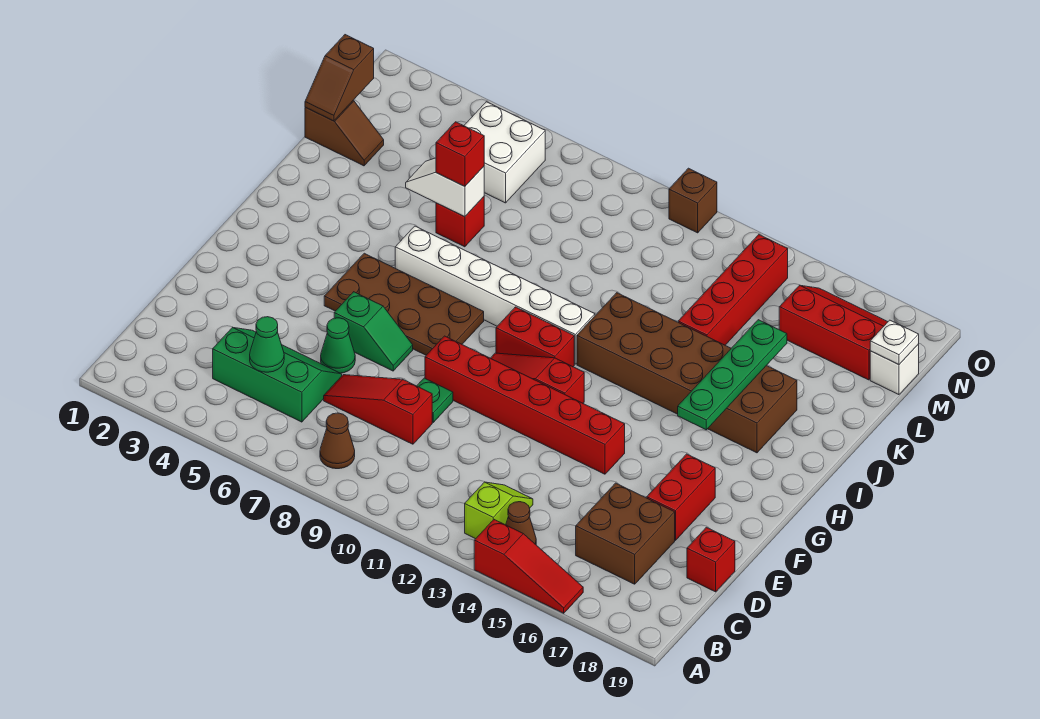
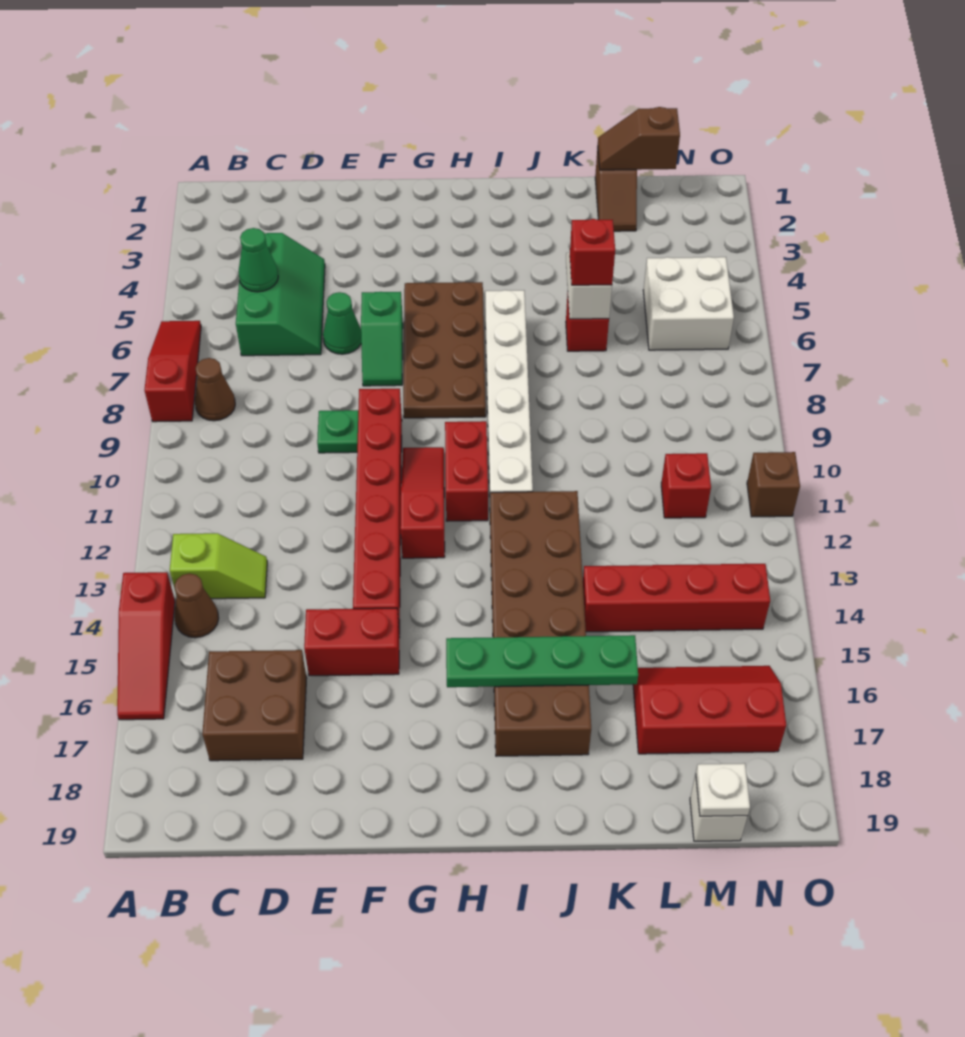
red slope D7:D9 level 1 top 9 -> red slope A6:A8 level 1 top 8
red brick D19 level 1 -> red brick M11 level 1
red brick E17:F17 level 1 -> red brick E15:F15 level 1
red slope M16:N18 level 1 top M -> red slope L16:N17 level 1 top 17

